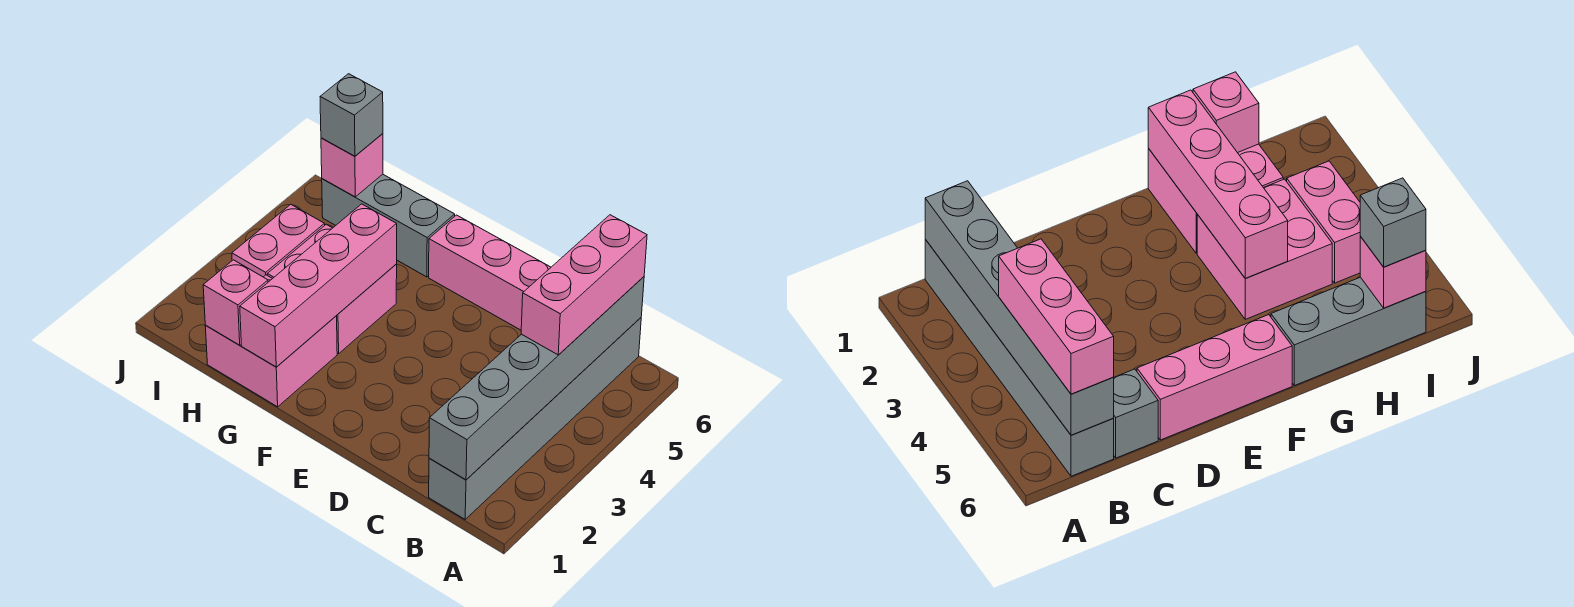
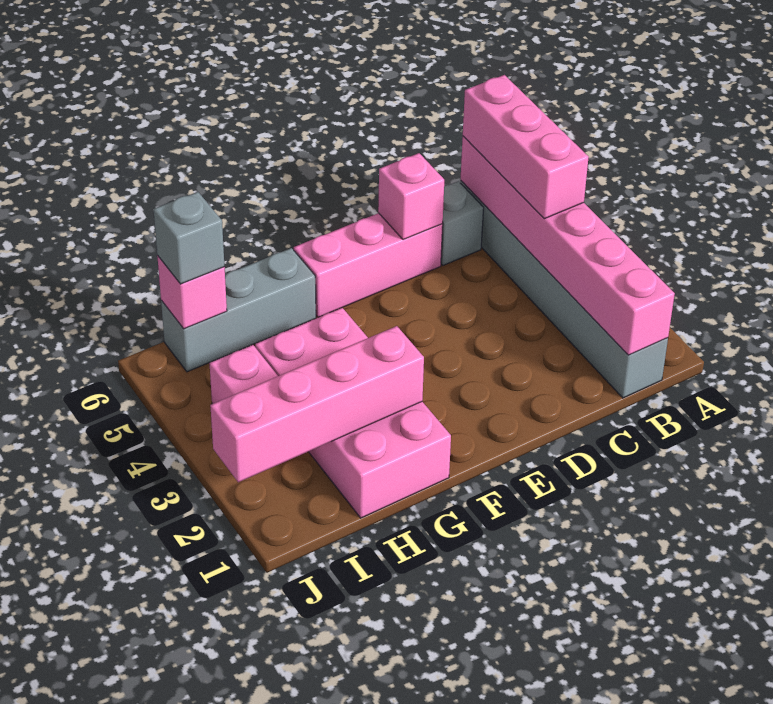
grey brick B1:B6 level 2 -> pink brick B1:B6 level 2
pink brick G1:G4 level 2 -> pink brick G2:J2 level 2
pink brick H1 level 2 -> pink brick D6 level 2

